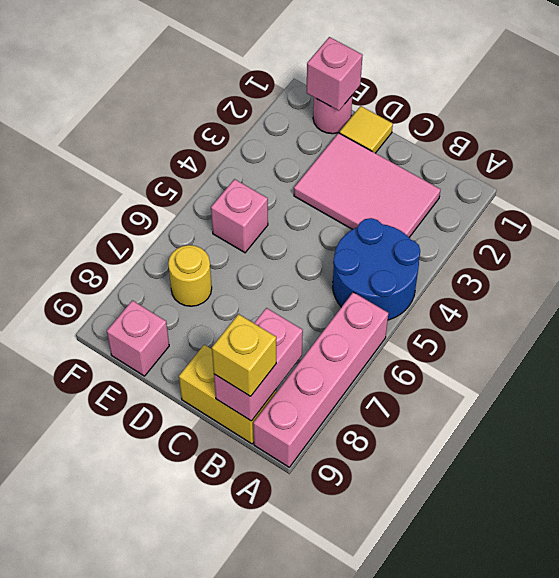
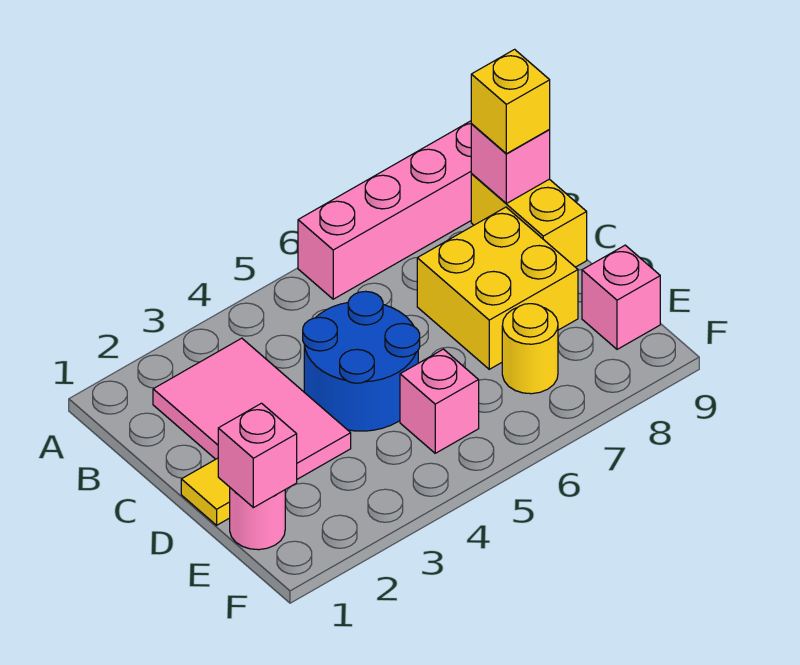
blue round brick A4:B5 level 1 -> blue round brick C4:D5 level 1
pink brick B8:B9 level 2 -> pink brick B9 level 2
none -> yellow brick C7:D8 level 1

